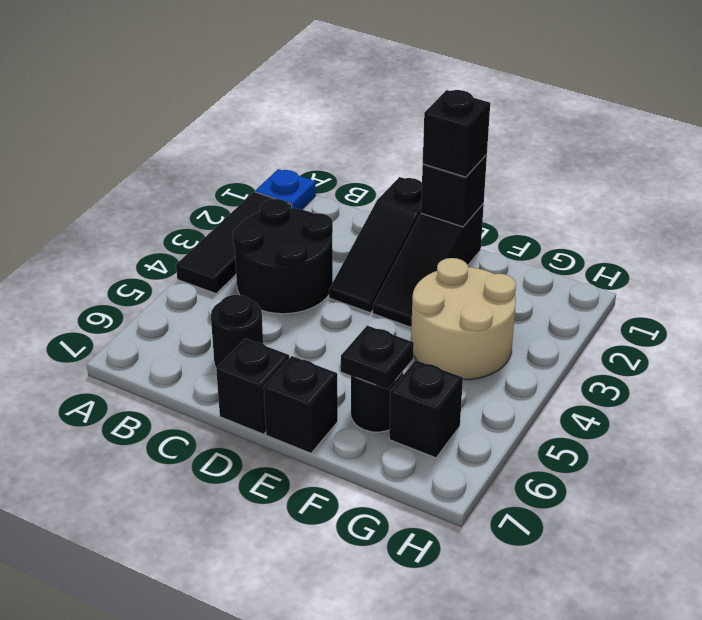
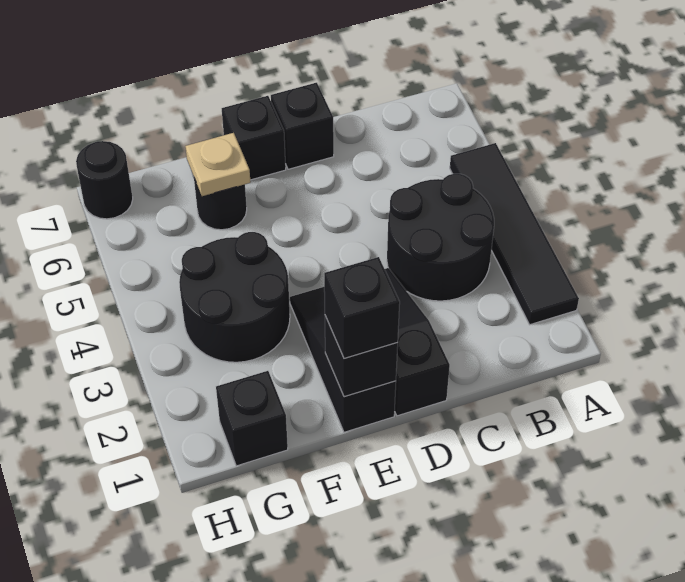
blue plate A1 level 1 -> none
black tile A2:A4 level 1 -> black tile A2:A5 level 1
black round brick C6 level 1 -> black round brick H7 level 1
tan round brick F3:G4 level 1 -> black round brick F3:G4 level 1
black plate F6 level 2 -> tan plate F6 level 2
black brick G6 level 1 -> black brick G1 level 1

